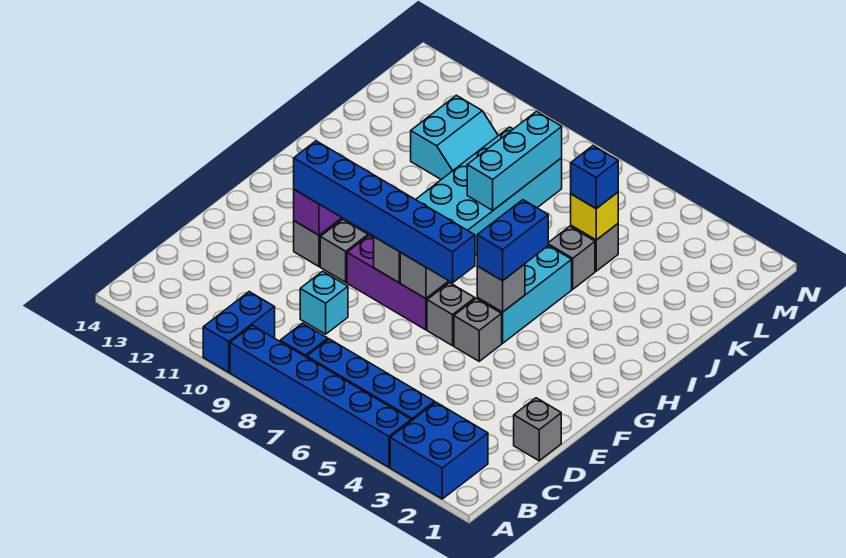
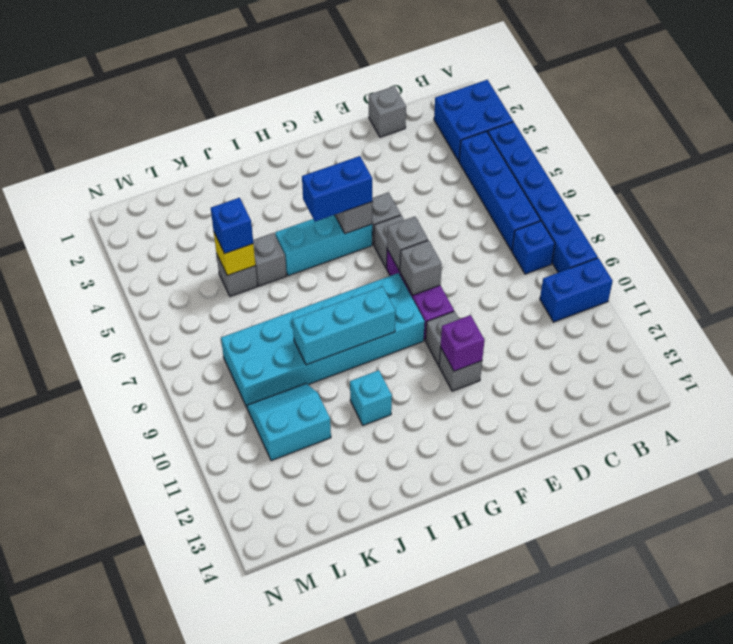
cyan brick D9 level 1 -> cyan brick I11 level 1
blue brick F6:F11 level 3 -> none
cyan brick J8:L8 level 2 -> cyan brick H9:J9 level 2

